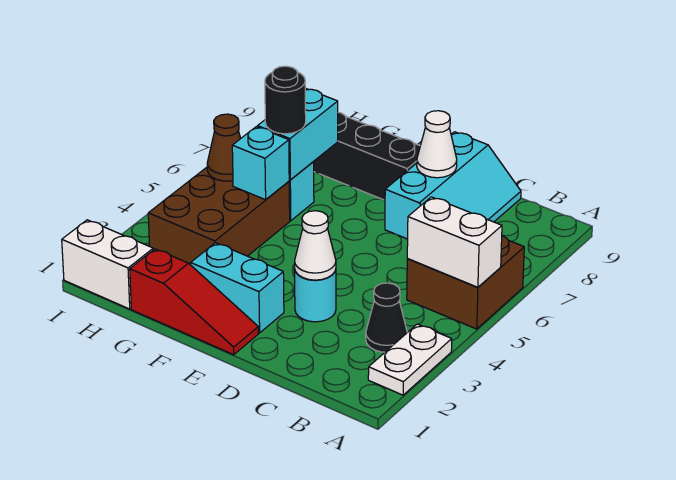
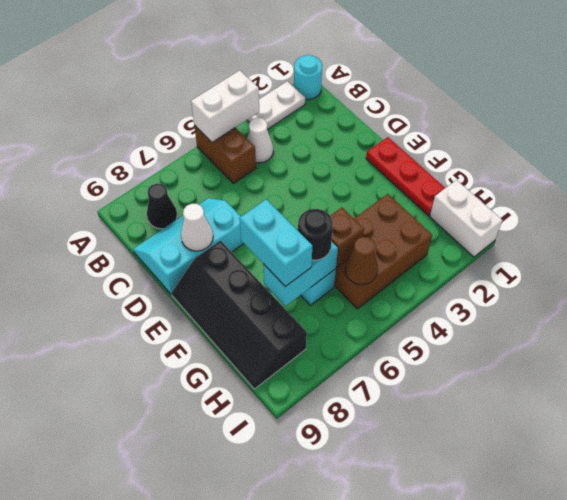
brown brick A5:B6 level 1 -> brown brick A5:B5 level 1
white brick A5:B5 level 2 -> white brick A4:A5 level 2
black cone B3 level 1 -> black cone B8 level 1
cyan round brick D3 level 1 -> cyan round brick A1 level 1
white cone D3 level 2 -> white cone B4 level 1
red slope E1:G1 level 1 top G -> red plate E1:G1 level 1
cyan brick E2:F2 level 1 -> cyan brick F7:G7 level 3
cyan brick G5 level 2 -> brown brick G5 level 2

